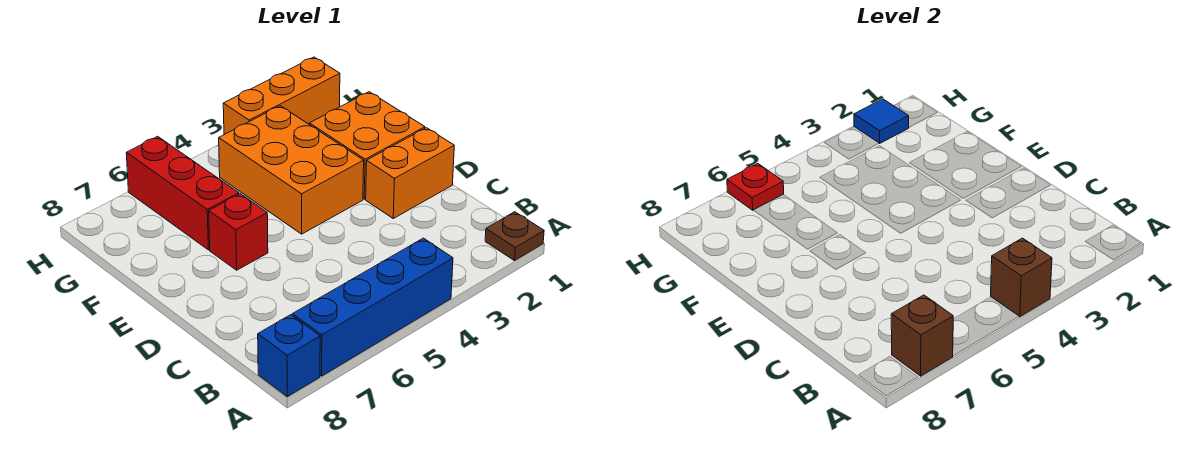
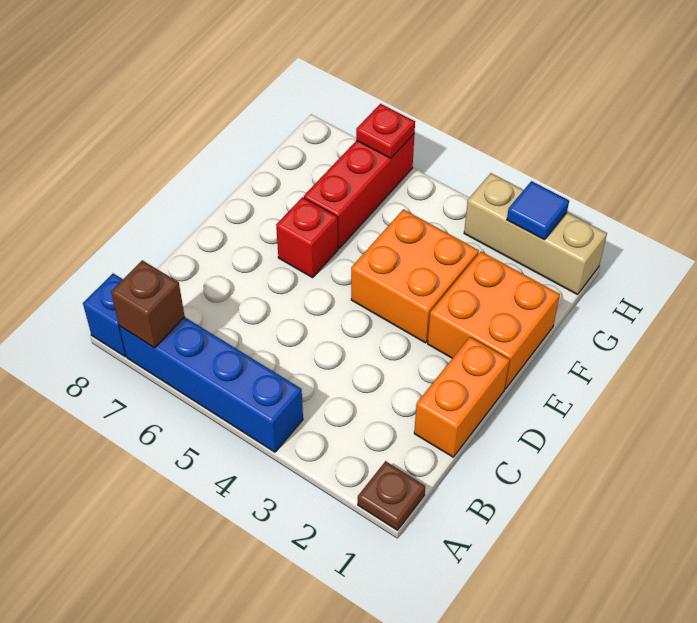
brown brick A4 level 2 -> none
orange brick D1:D2 level 1 -> orange brick C1:D1 level 1
orange brick E3:G4 level 1 -> orange brick E3:F4 level 1
orange brick H1:H3 level 1 -> tan brick H1:H3 level 1

